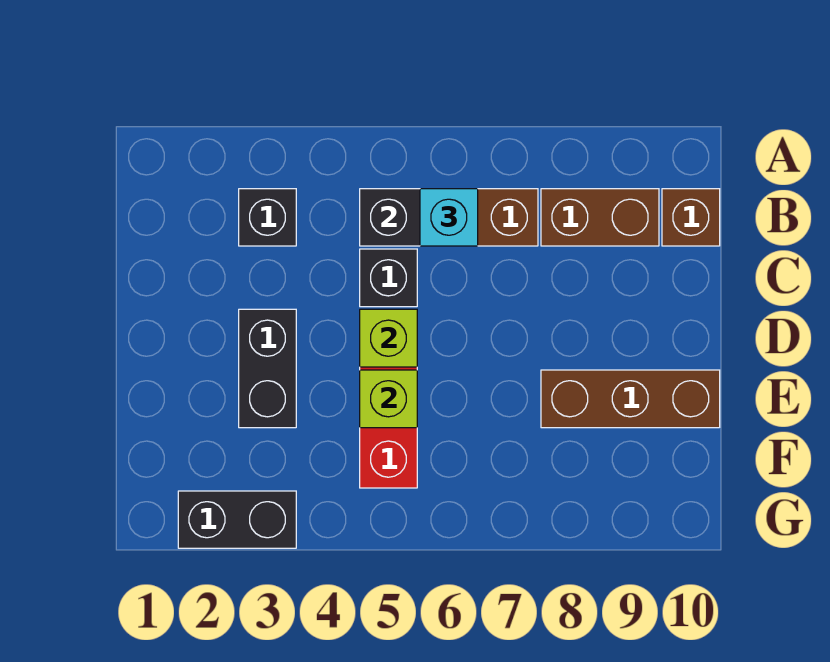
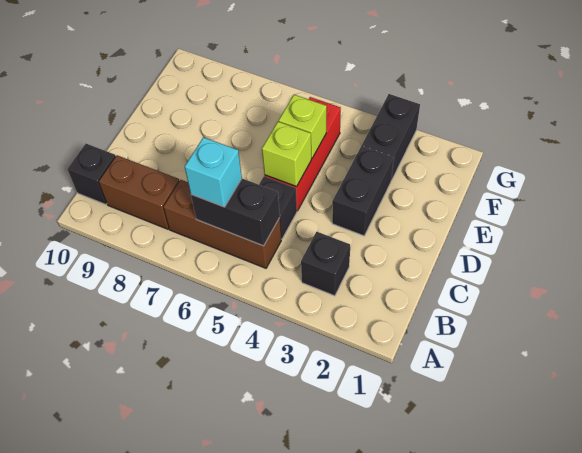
brown brick B10 level 1 -> black brick B10 level 1
brown brick E8:E10 level 1 -> none
black brick G2:G3 level 1 -> black brick F3:G3 level 1

